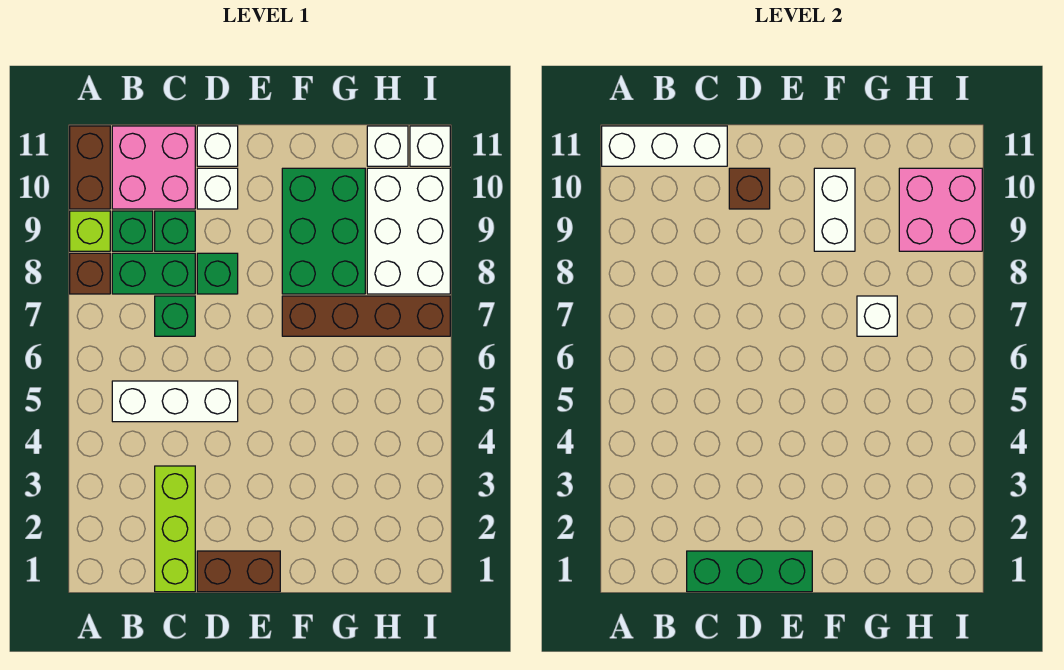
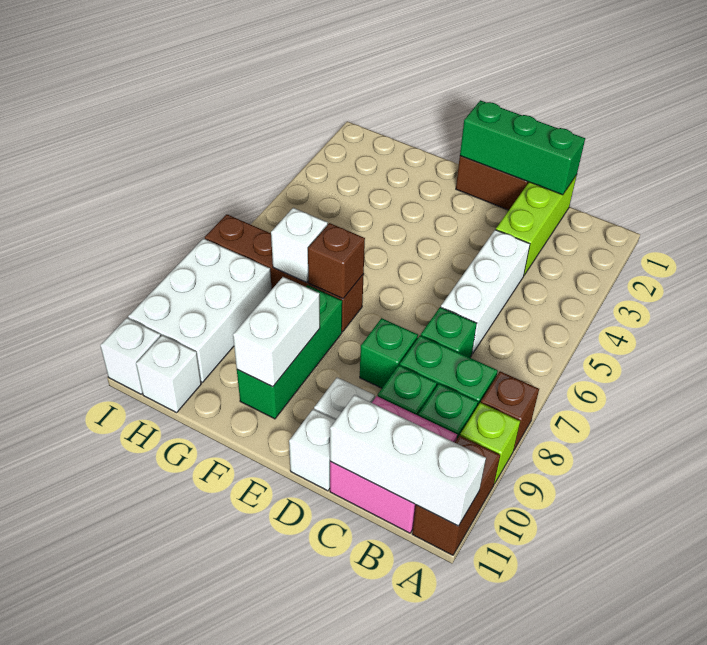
white brick B5:D5 level 1 -> white brick C4:C6 level 1
brown brick D10 level 2 -> brown brick F7 level 2
green brick F8:G10 level 1 -> green brick F8:F10 level 1
pink brick H9:I10 level 2 -> none

